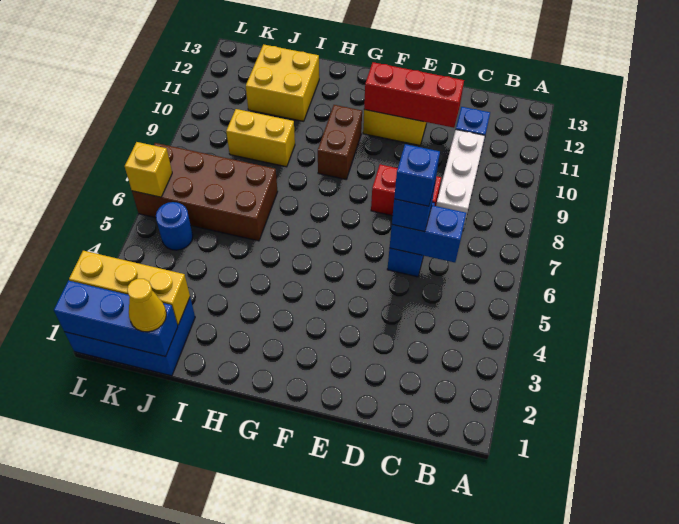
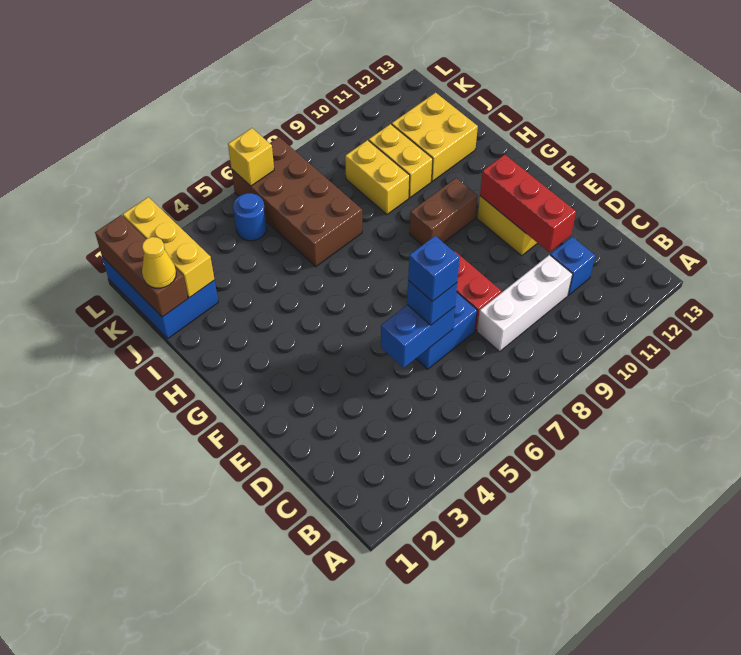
blue brick C6:D6 level 2 -> blue brick D5:D6 level 2
none -> yellow brick I10:J10 level 1
blue brick J1:L1 level 2 -> brown brick J1:L1 level 2

